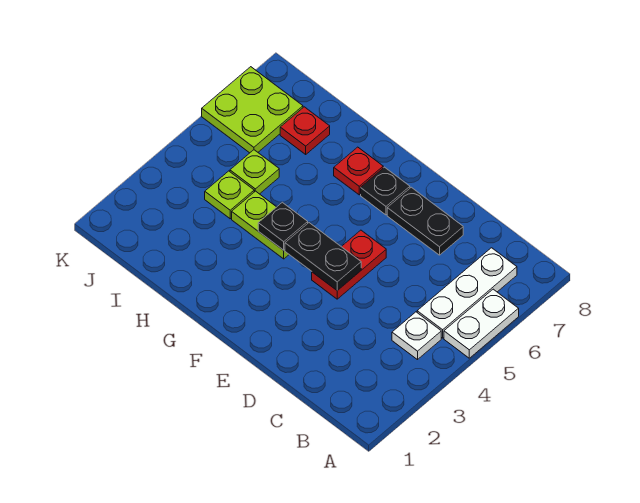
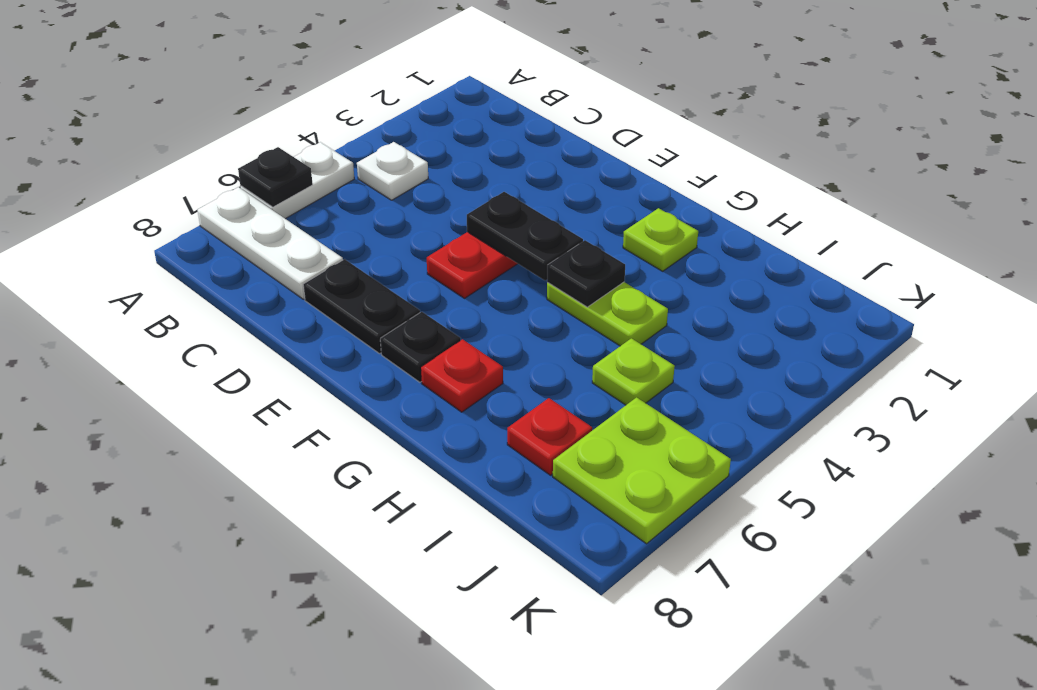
none -> black plate A6 level 2
white plate B5:B7 level 1 -> white plate A7:C7 level 1
lime plate I4 level 1 -> lime plate G2 level 1

